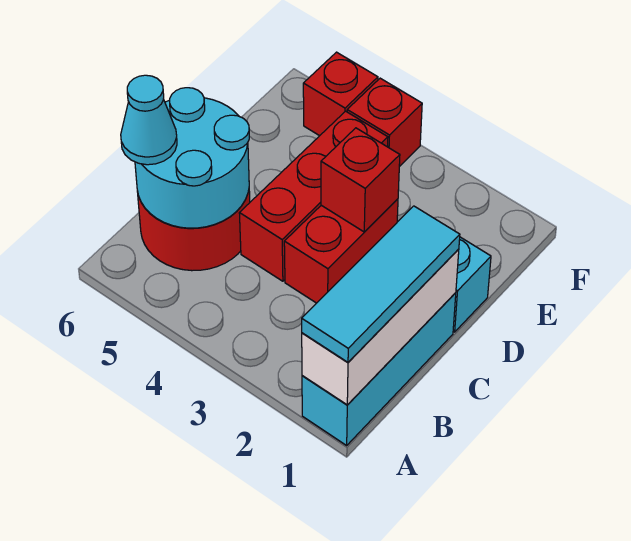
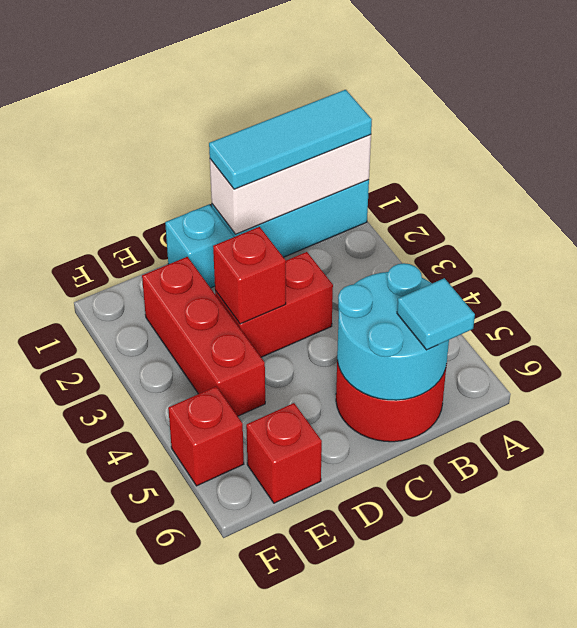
cyan cone B6 level 3 -> cyan tile B6 level 3
red brick C4:E4 level 1 -> red brick E2:E4 level 1
red brick F4 level 1 -> red brick E6 level 1

